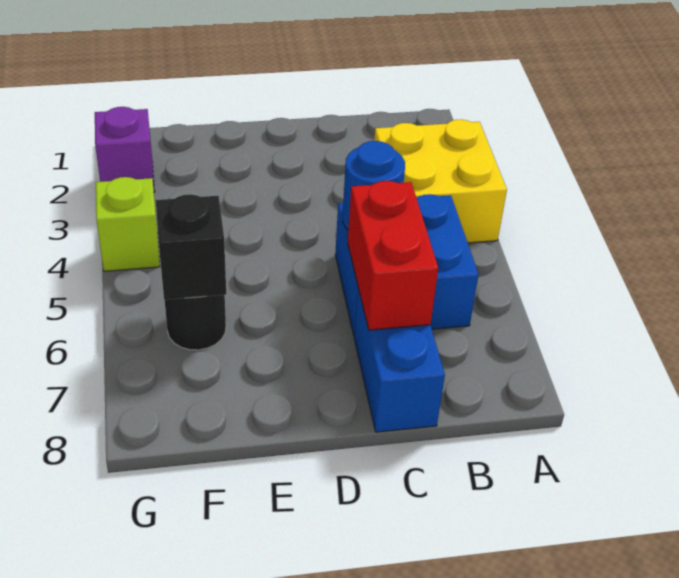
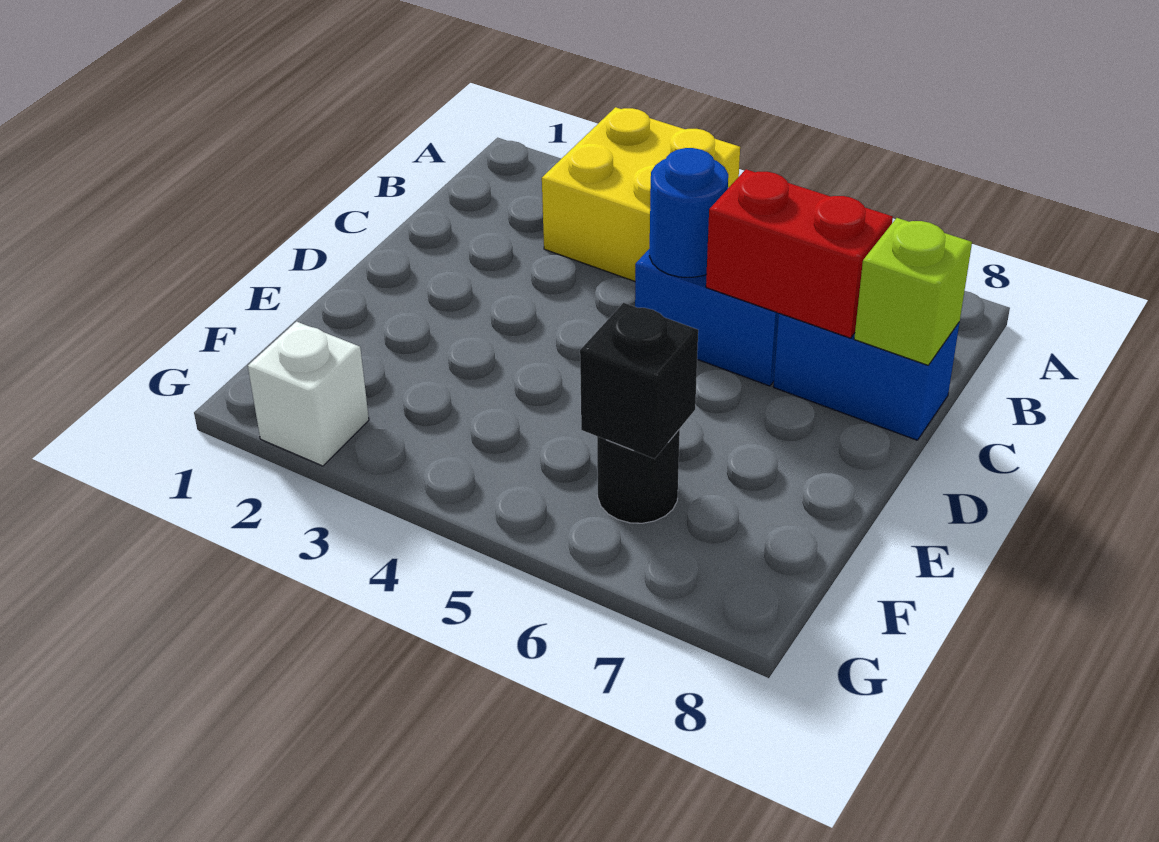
purple brick G2 level 1 -> white brick G2 level 1
lime brick G4 level 1 -> lime brick C8 level 2

